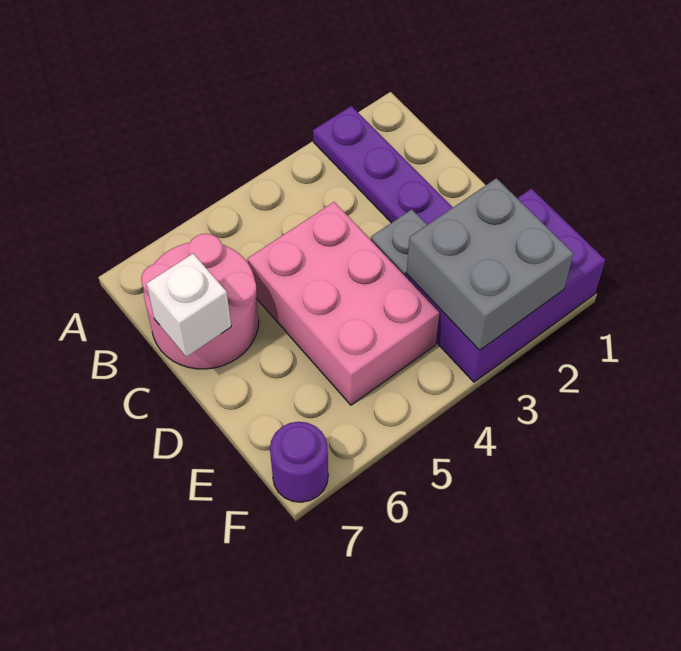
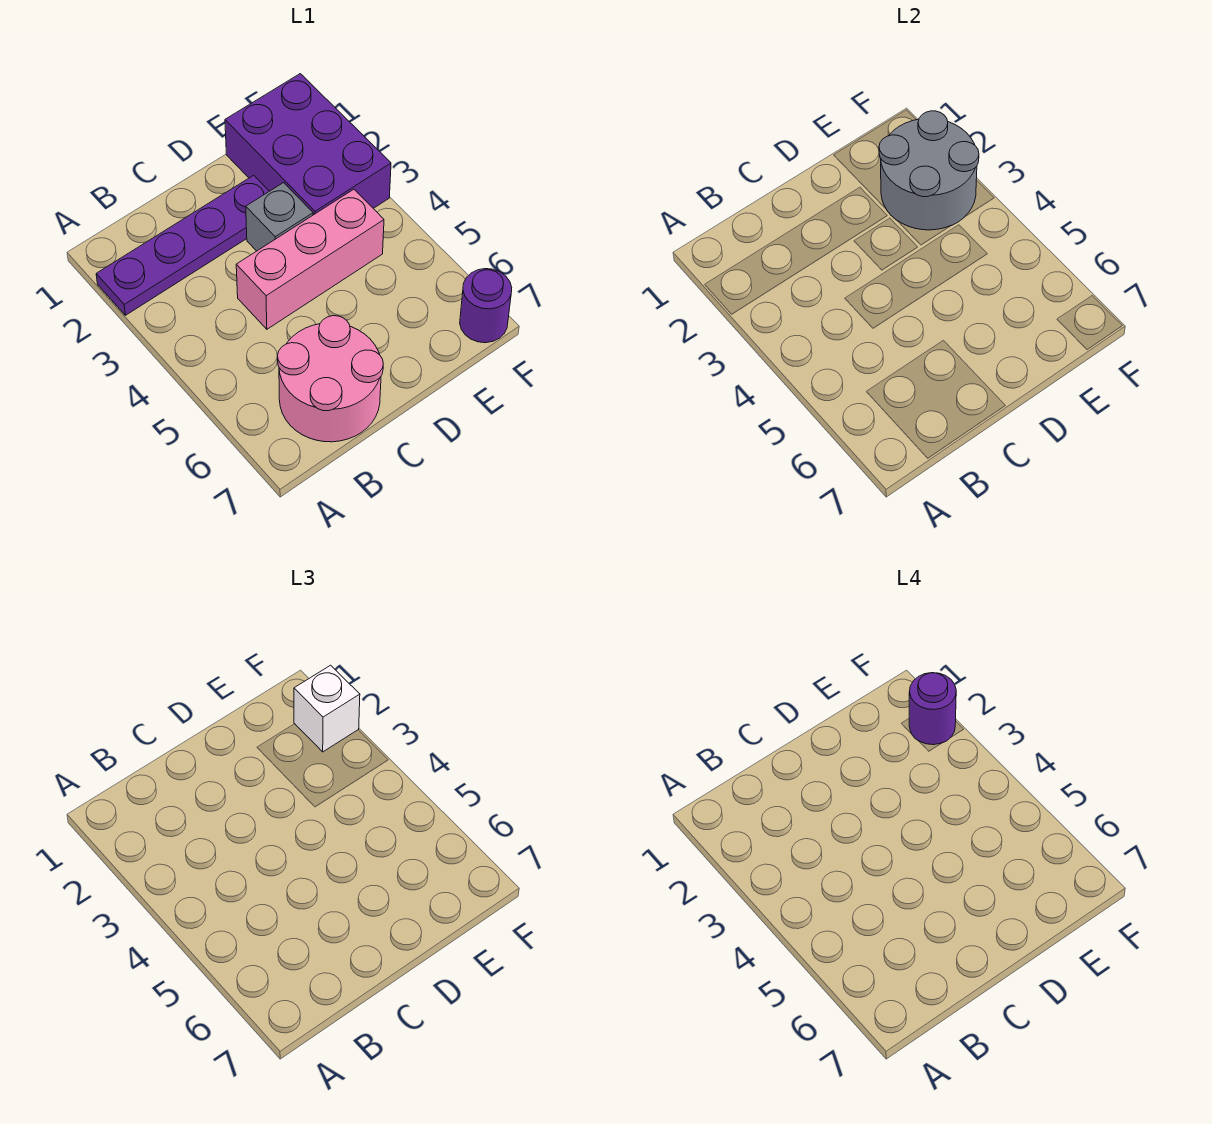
pink brick C4:E5 level 1 -> pink brick C4:E4 level 1
white brick C7 level 2 -> white brick F2 level 3
grey brick E2:F3 level 2 -> grey round brick E2:F3 level 2
none -> purple round brick F2 level 4

